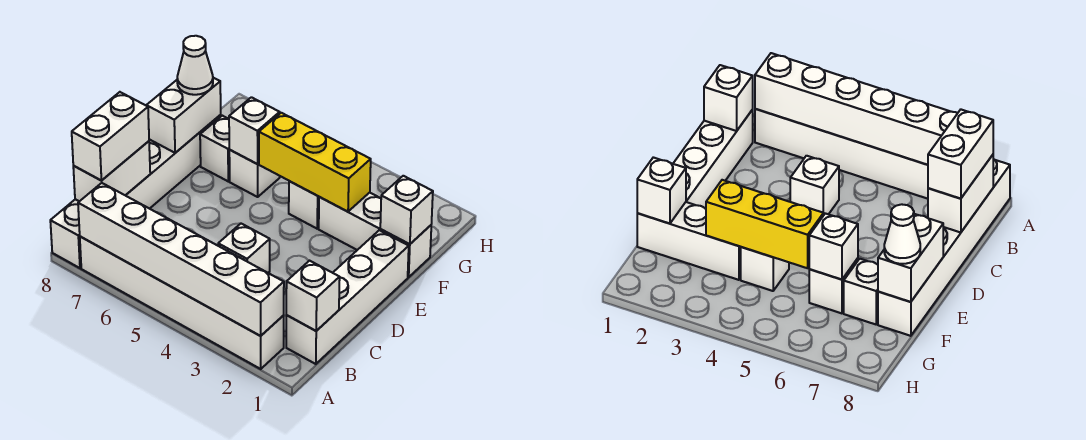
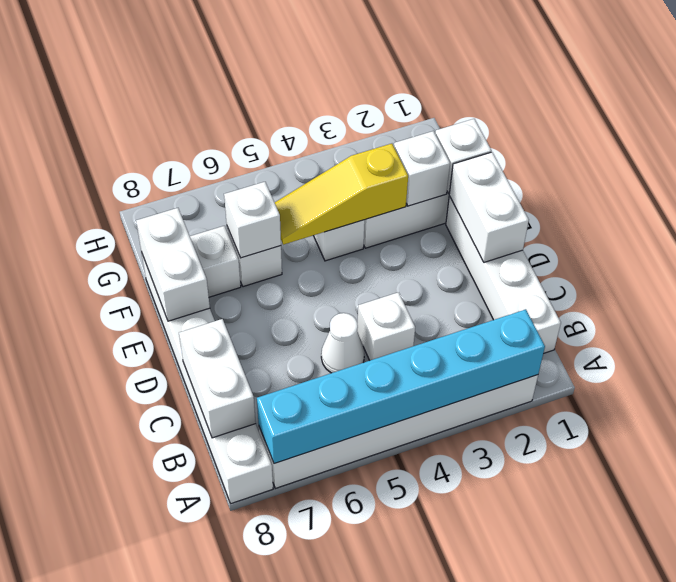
white brick A2:A7 level 2 -> cyan brick A2:A7 level 2
white brick B1 level 2 -> white brick F2 level 2
white brick B8:C8 level 3 -> white brick D1:E1 level 2
yellow brick F3:F5 level 2 -> yellow slope F3:F5 level 2 top 3
white cone F8 level 3 -> white cone C5 level 1

